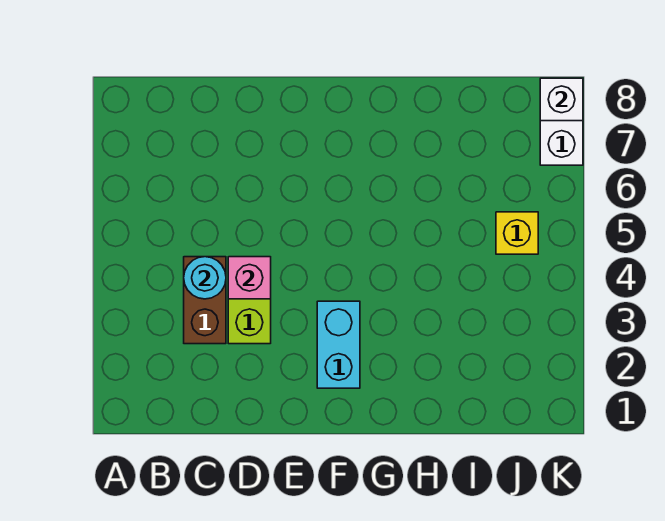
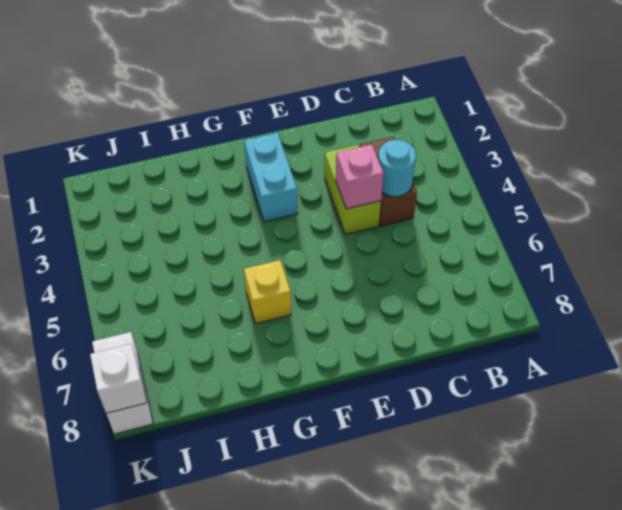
yellow brick J5 level 1 -> yellow brick G6 level 1

